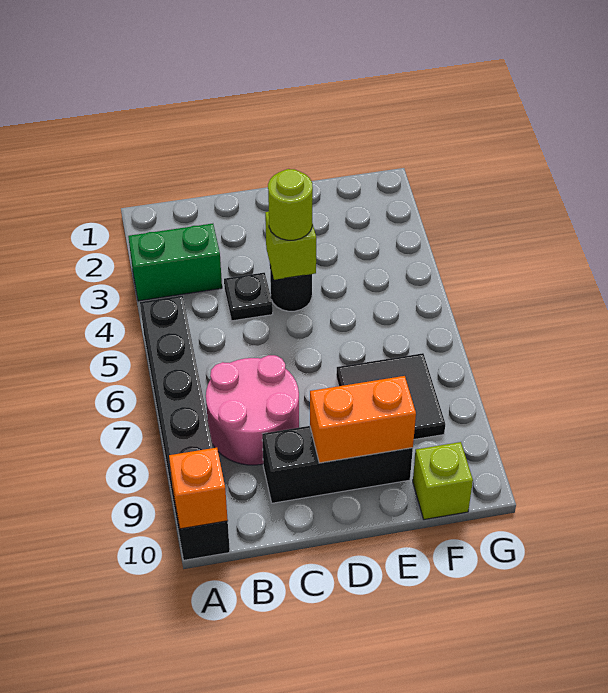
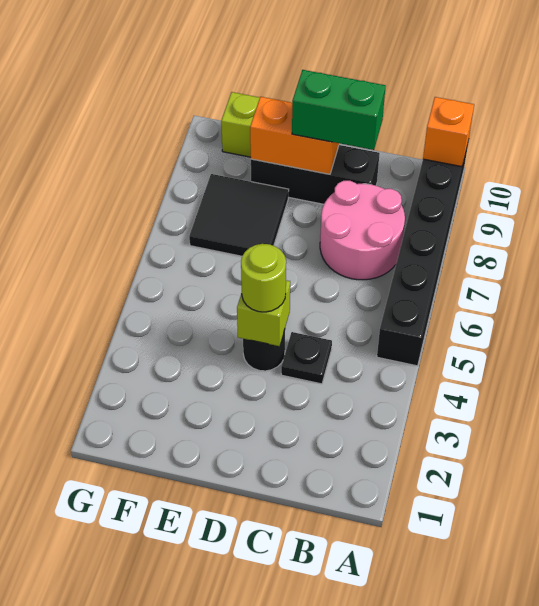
green brick A3:B3 level 1 -> green brick C9:D9 level 3

